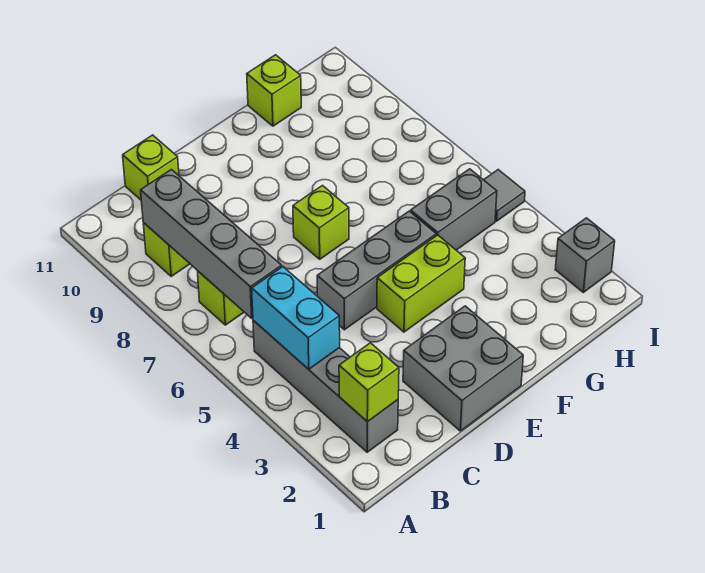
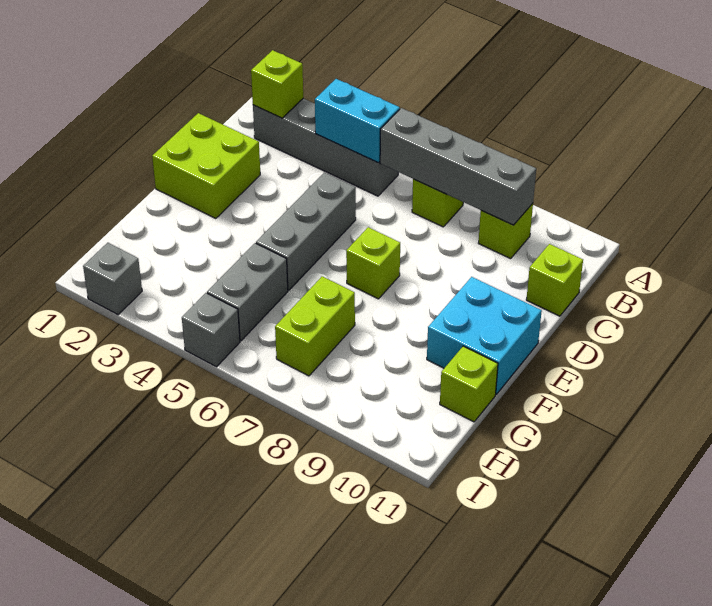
grey brick D1:E2 level 1 -> lime brick D1:E2 level 1
lime brick E4:F4 level 1 -> lime brick G7:H7 level 1
none -> cyan brick E10:F11 level 1
grey tile I5 level 1 -> grey brick I5 level 1

